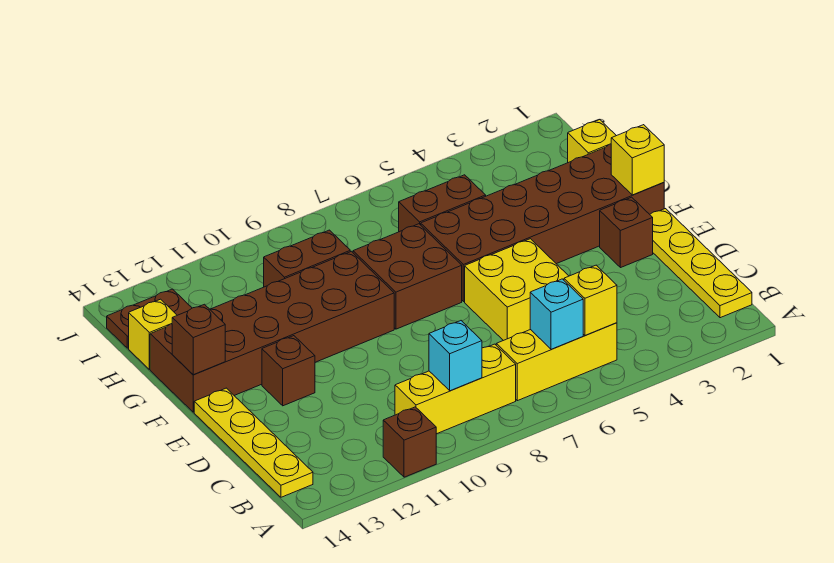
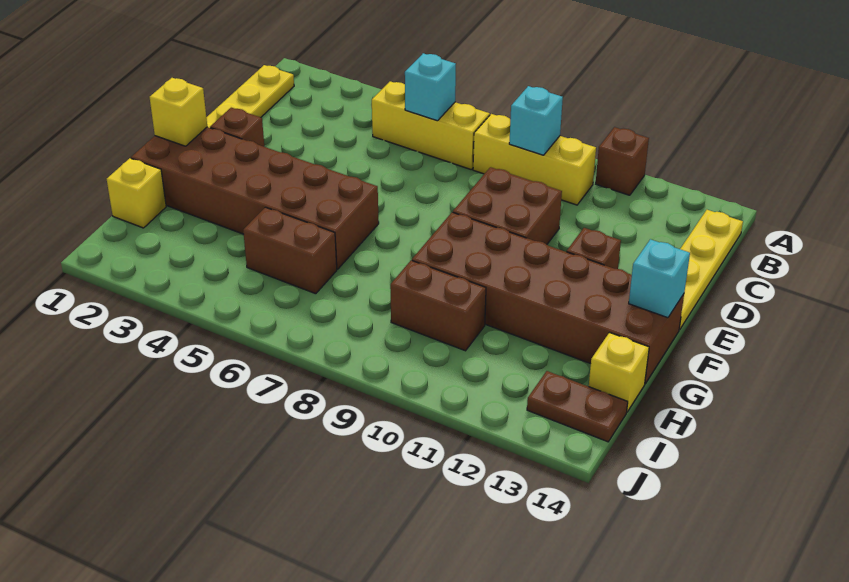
yellow brick B5 level 2 -> none
yellow brick D5:E6 level 1 -> none
brown brick F7:G8 level 1 -> brown brick D9:E10 level 1
brown brick F14 level 2 -> cyan brick F14 level 2

